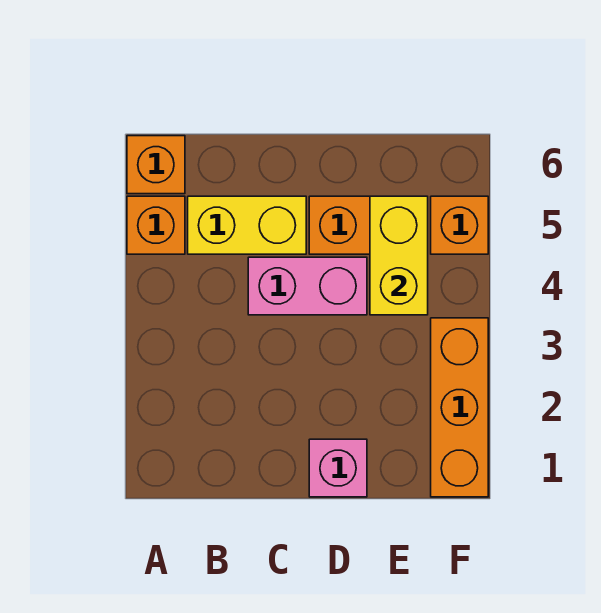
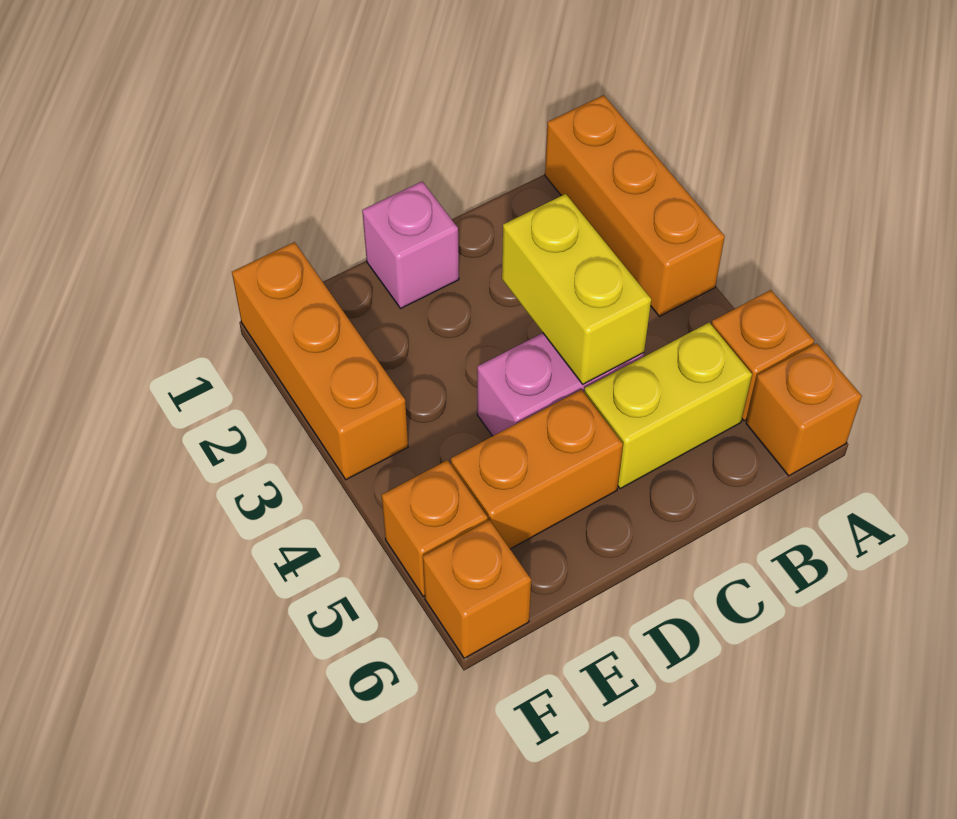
none -> orange brick A1:A3 level 1
yellow brick E4:E5 level 2 -> yellow brick C3:C4 level 2
none -> orange brick F6 level 1

